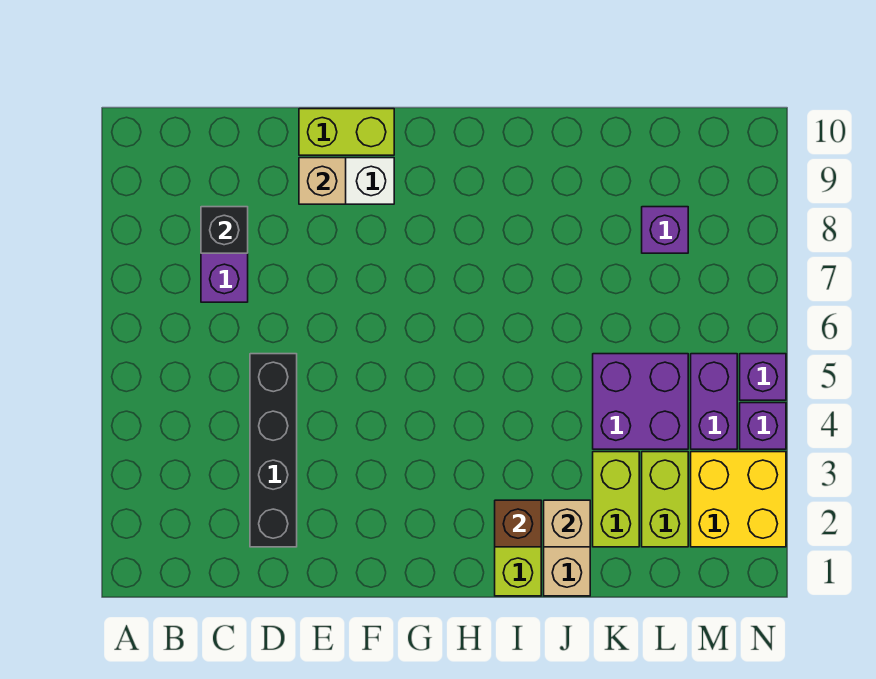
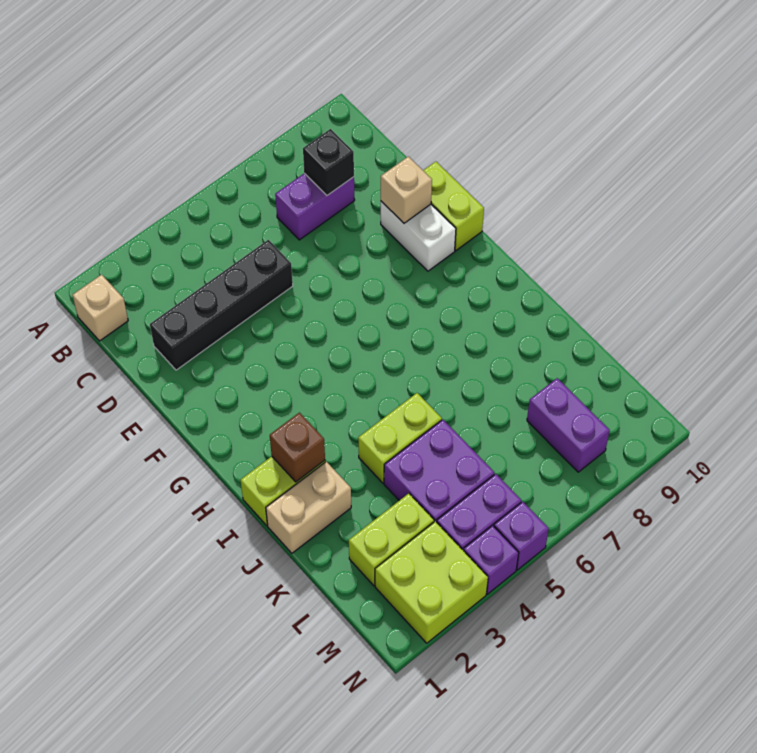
tan brick J2 level 2 -> tan brick B1 level 1
lime brick K2:K3 level 1 -> lime brick J4:J5 level 1
purple brick L8 level 1 -> purple brick L8:M8 level 1
yellow brick M2:N3 level 1 -> lime brick M2:N3 level 1

